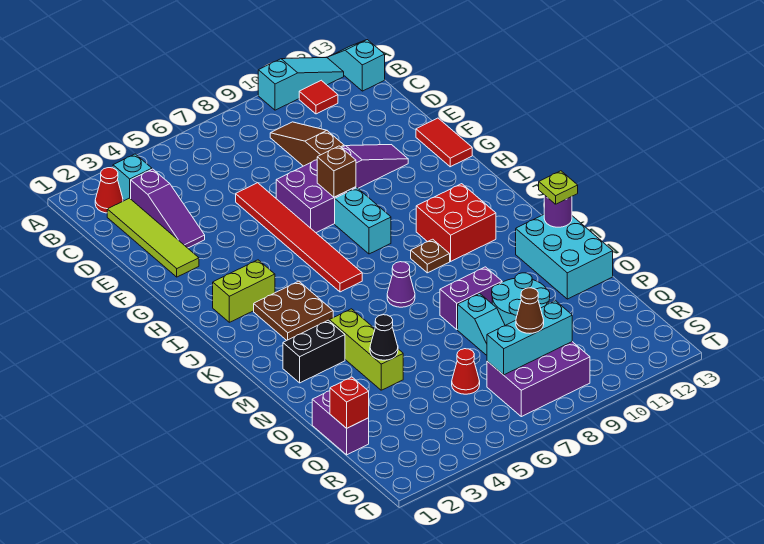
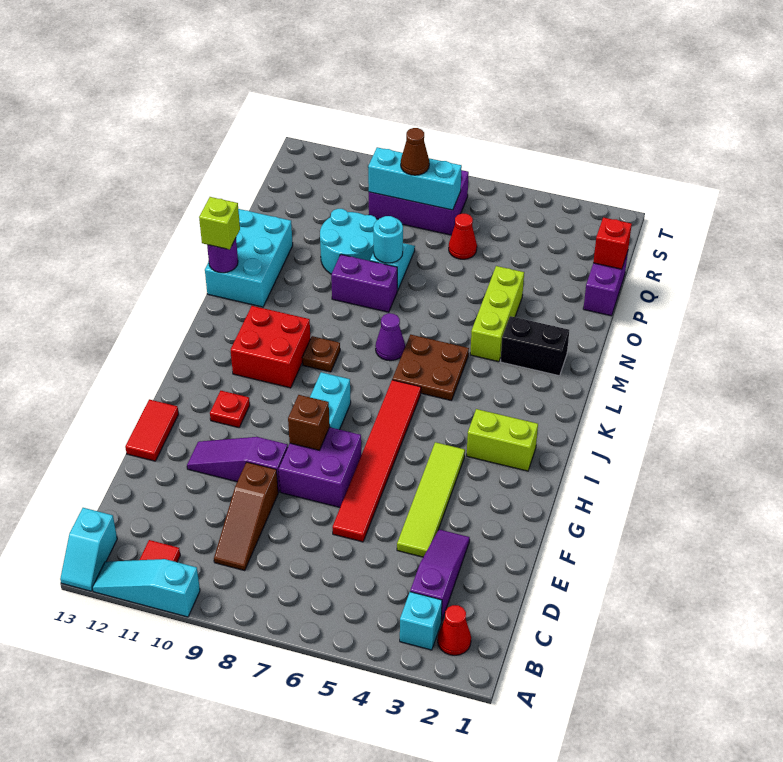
lime tile C2:F2 level 1 -> lime tile E4:H4 level 1
none -> red plate H11 level 1
brown plate J3:K4 level 1 -> brown plate K5:L6 level 1
lime plate M13 level 3 -> lime brick M13 level 3
black cone O4 level 2 -> none
none -> cyan round brick O8 level 2

